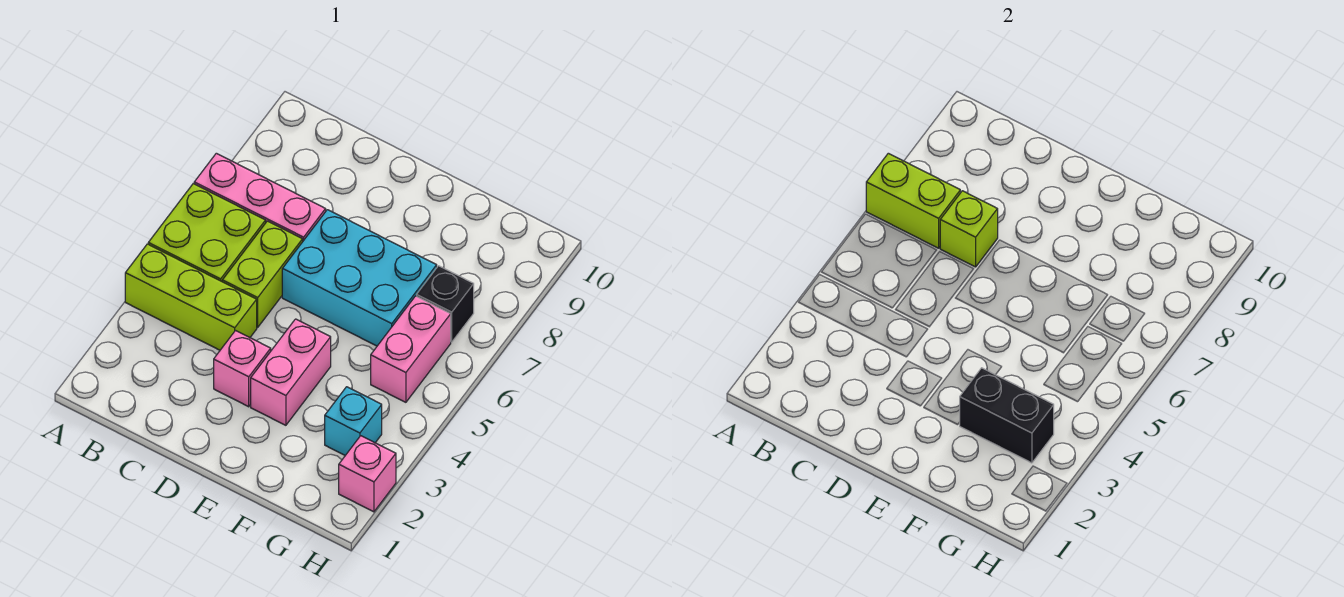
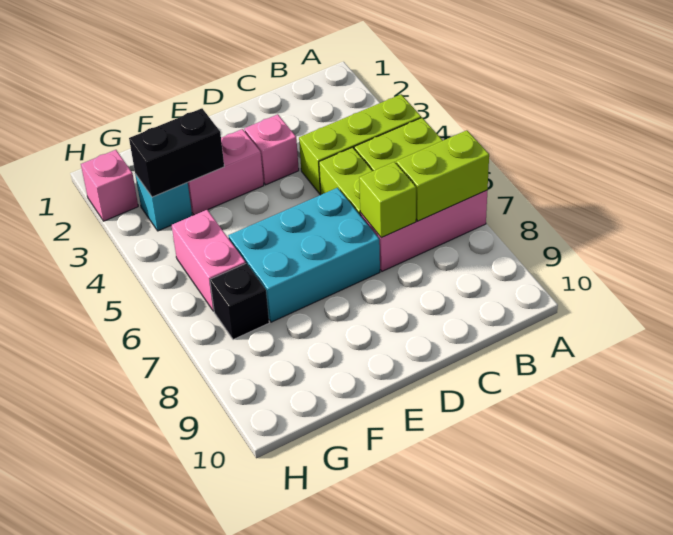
pink brick E3:E4 level 1 -> pink brick E3:F3 level 1

